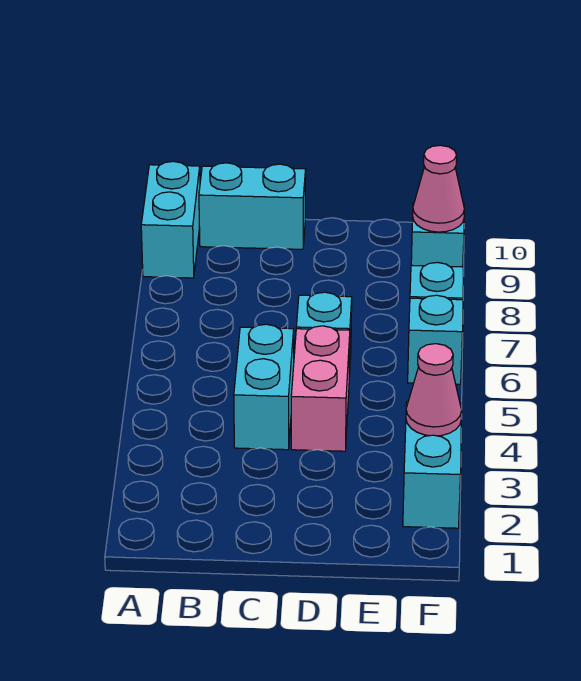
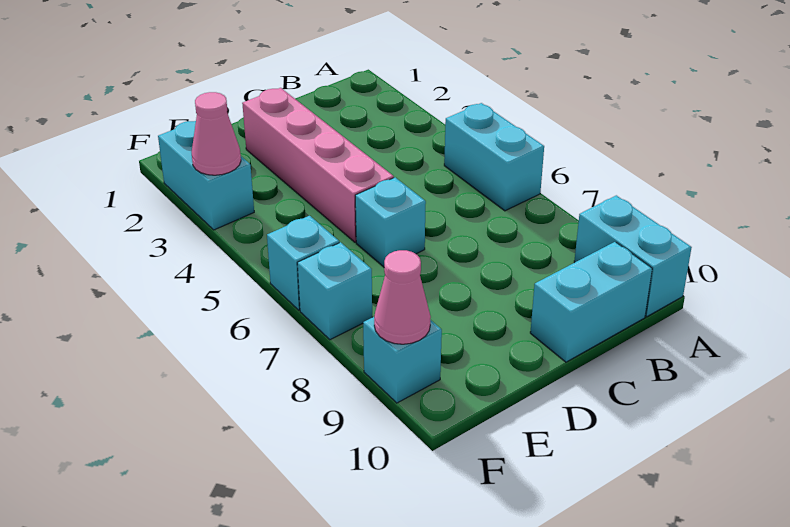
cyan brick C4:C5 level 1 -> cyan brick A5:A6 level 1
pink brick D4:D5 level 1 -> pink brick D2:D5 level 1

